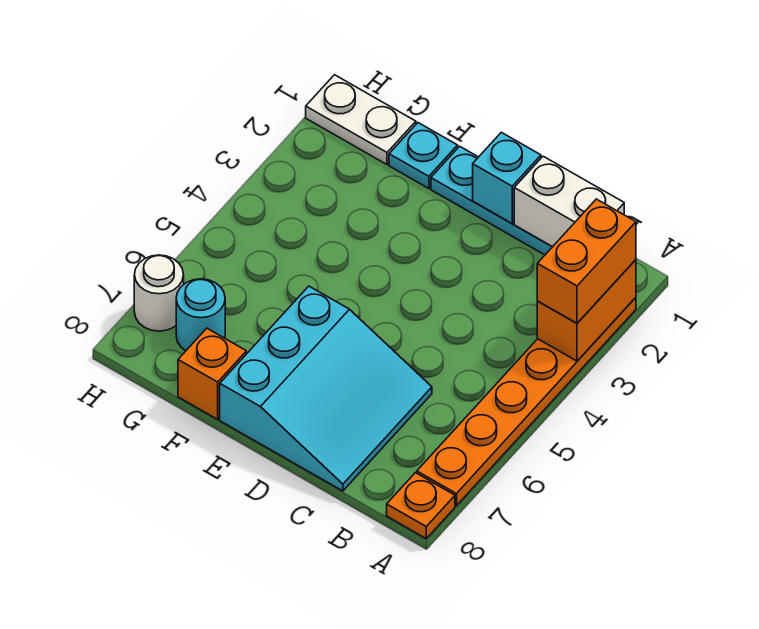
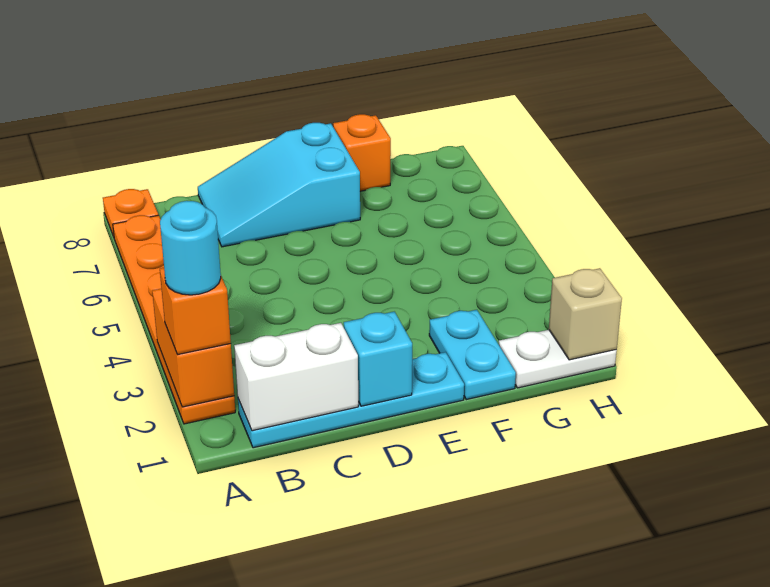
orange brick A2:A3 level 3 -> orange brick A2 level 3
cyan slope C6:E8 level 1 top E -> cyan slope C7:E8 level 1 top E
cyan plate F1 level 1 -> cyan plate F1:F2 level 1
cyan round brick G7 level 1 -> cyan round brick A2 level 4
none -> tan brick H1 level 2
white round brick H7 level 1 -> none

